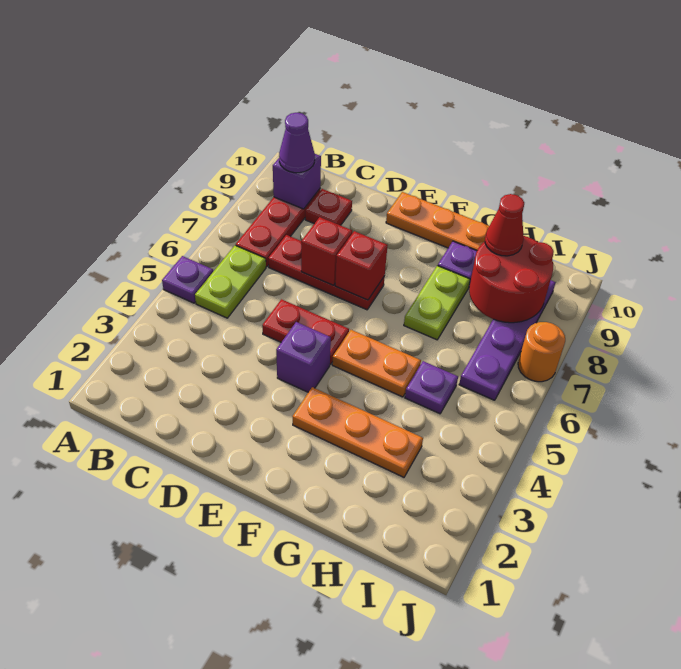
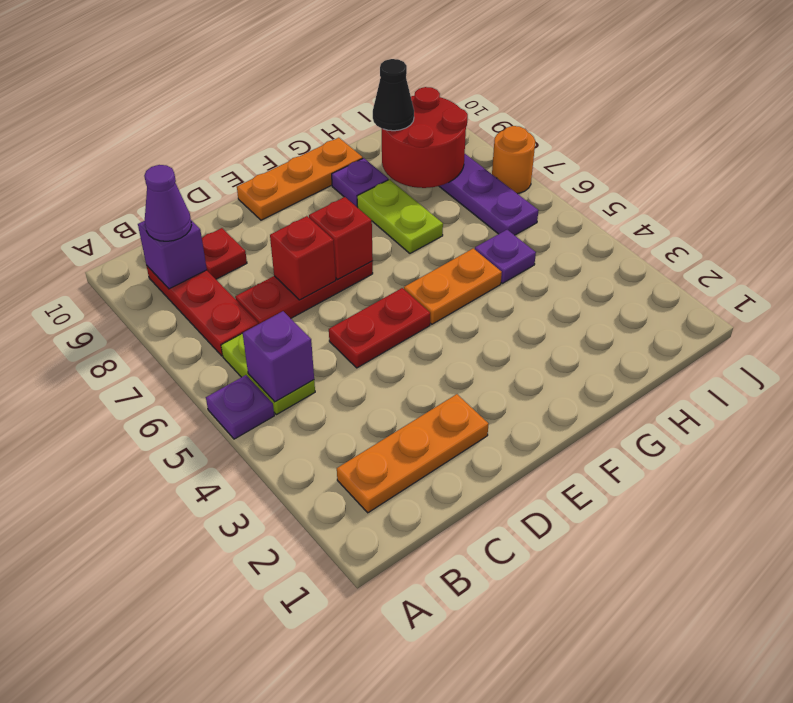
purple brick E4 level 1 -> purple brick B5 level 2
orange plate F3:H3 level 1 -> orange plate B2:D2 level 1
red cone H9 level 3 -> black cone H9 level 3

